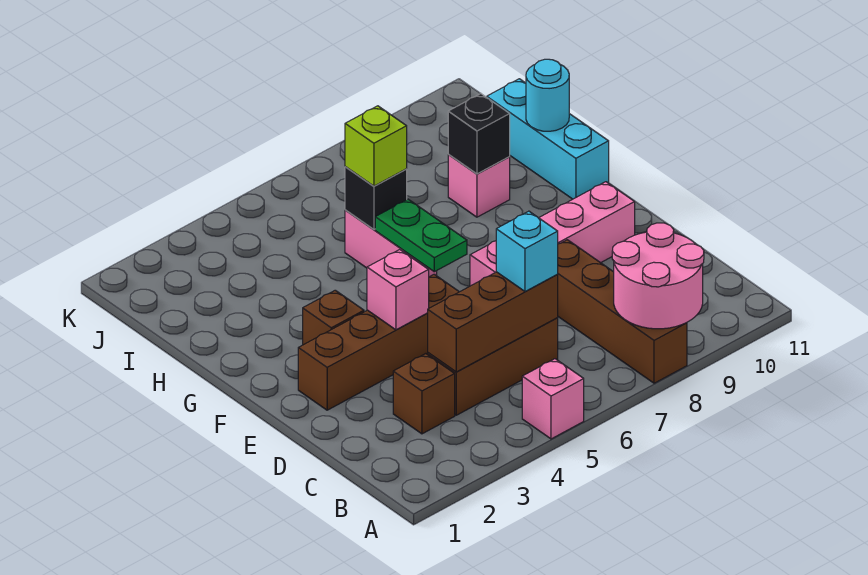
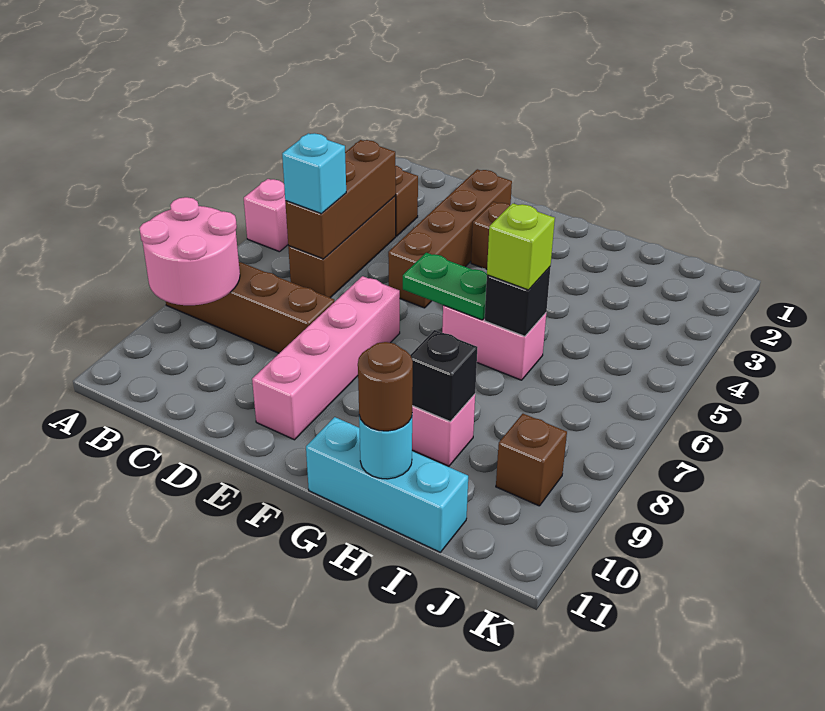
pink brick E4 level 2 -> none
none -> brown round brick H11 level 3
none -> brown brick J9 level 1

